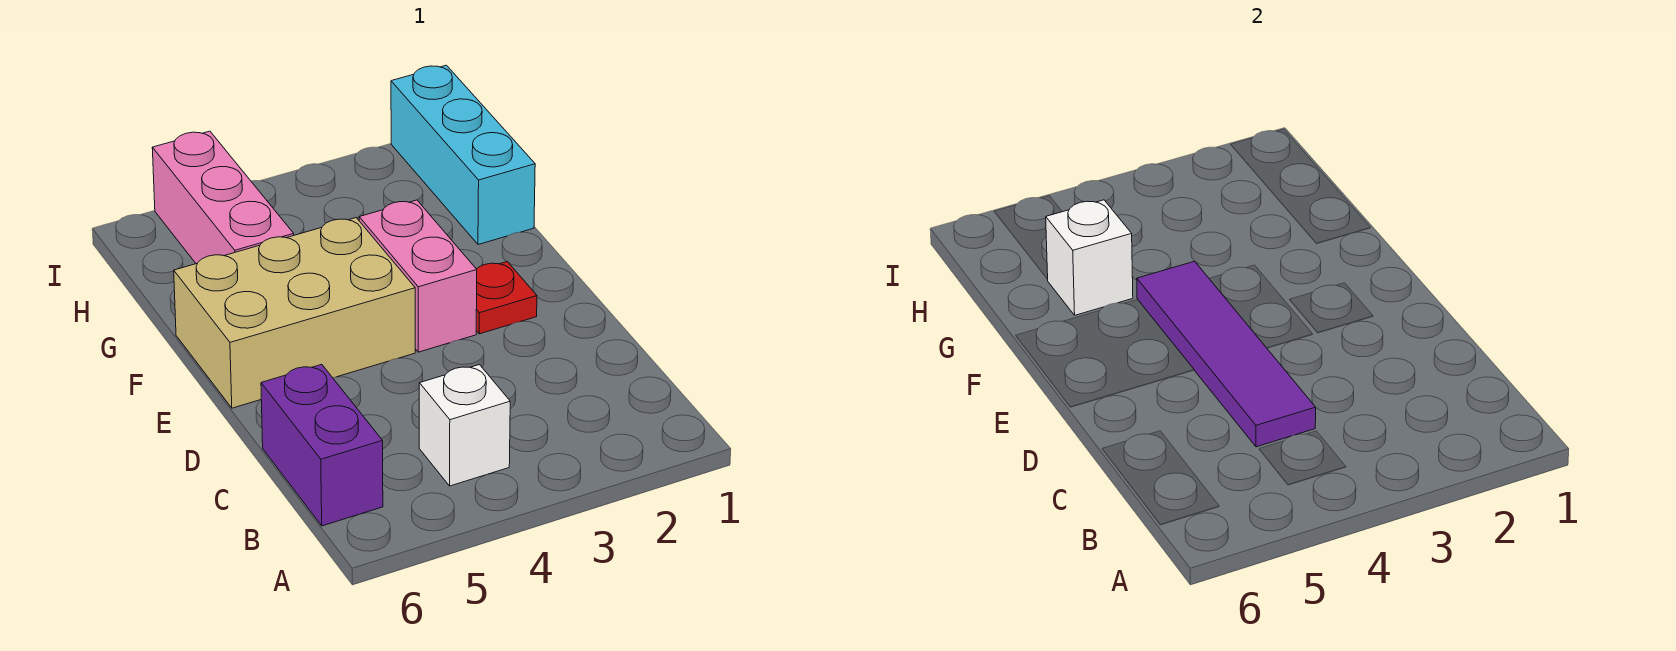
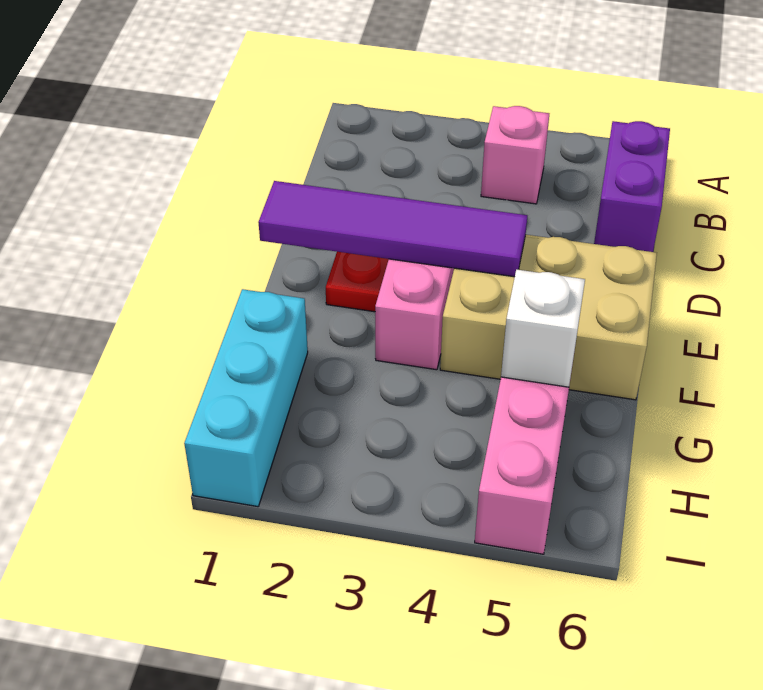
white brick B4 level 1 -> pink brick B4 level 1
purple tile C4:F4 level 2 -> purple tile E1:E4 level 2

